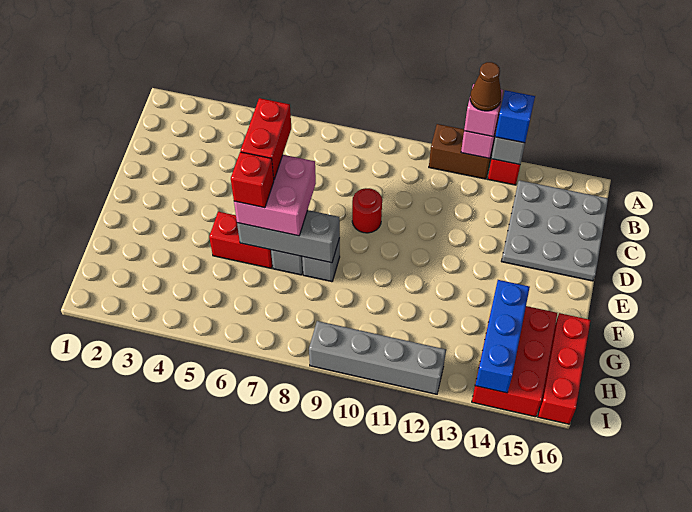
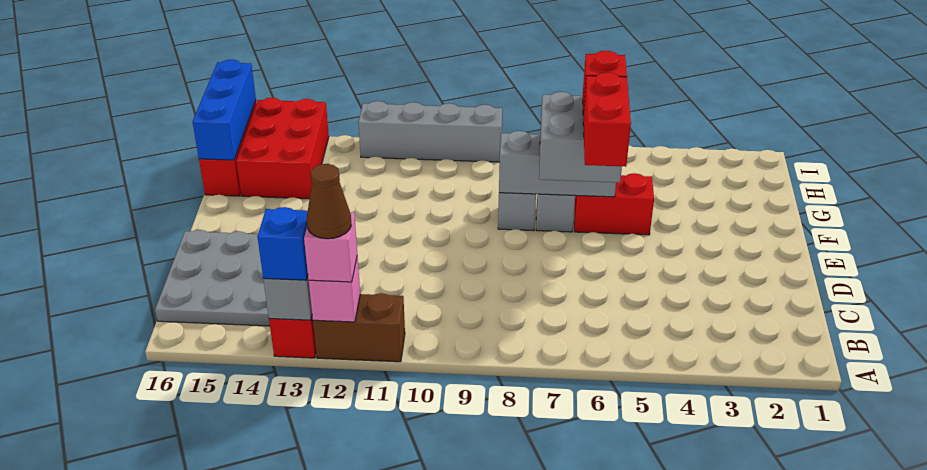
red round brick D9 level 1 -> none
pink brick E6:F7 level 3 -> grey brick E6:F7 level 3
blue brick G14:I14 level 2 -> blue brick G16:I16 level 2

